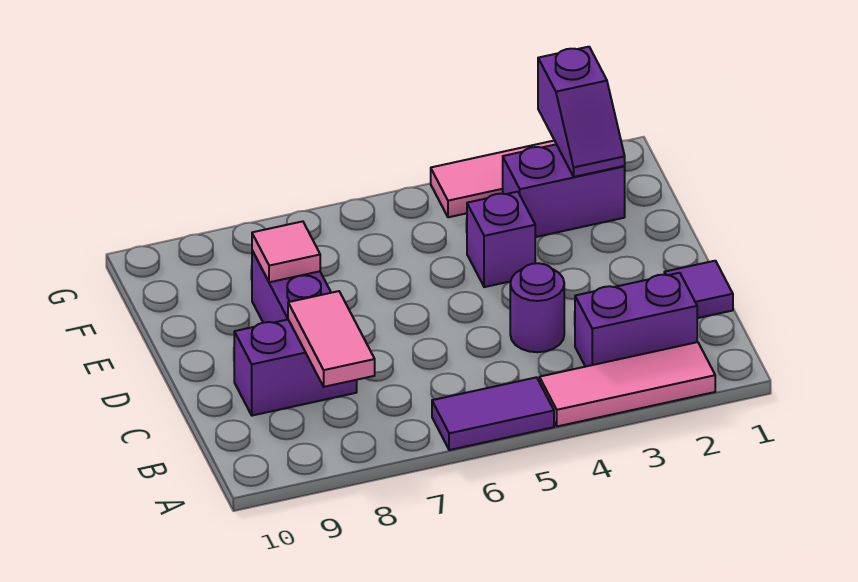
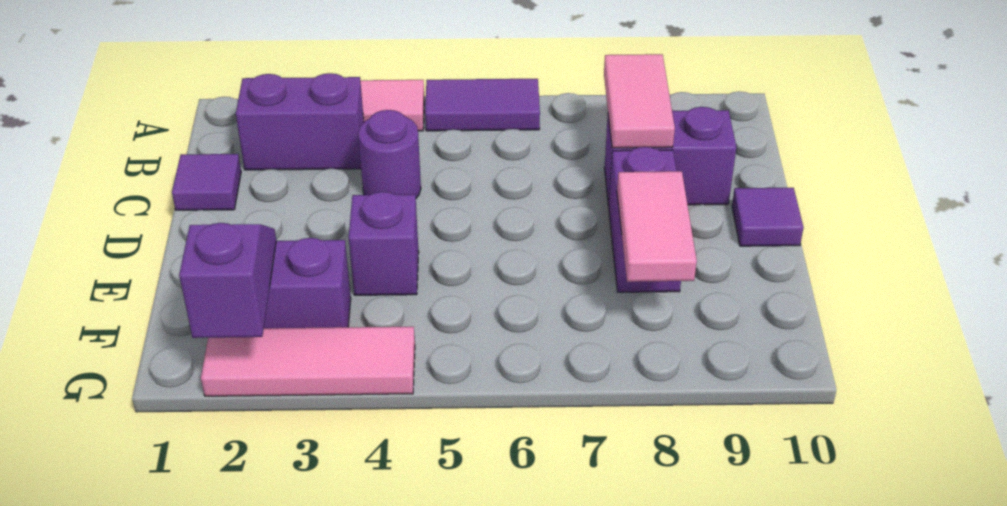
none -> purple tile D10 level 1
pink tile E8 level 2 -> pink tile E8:F8 level 2

